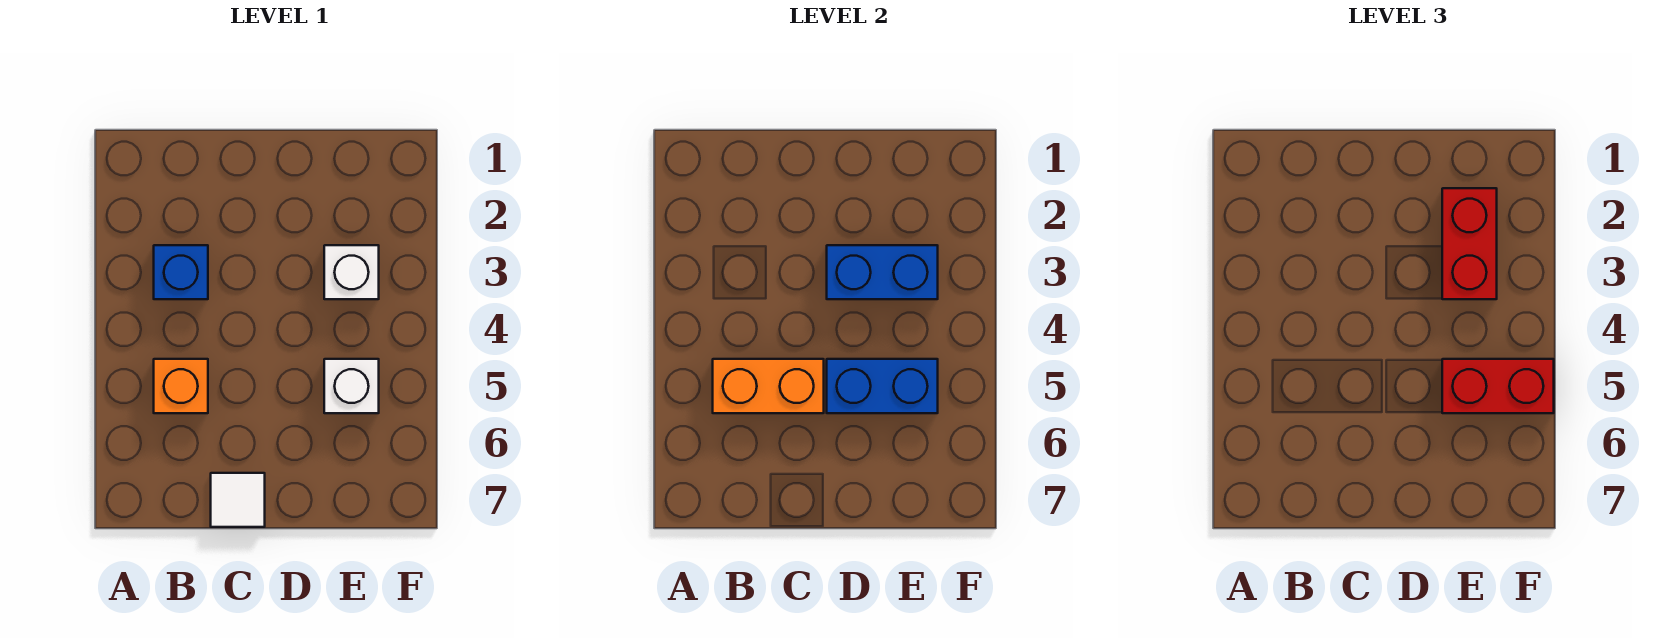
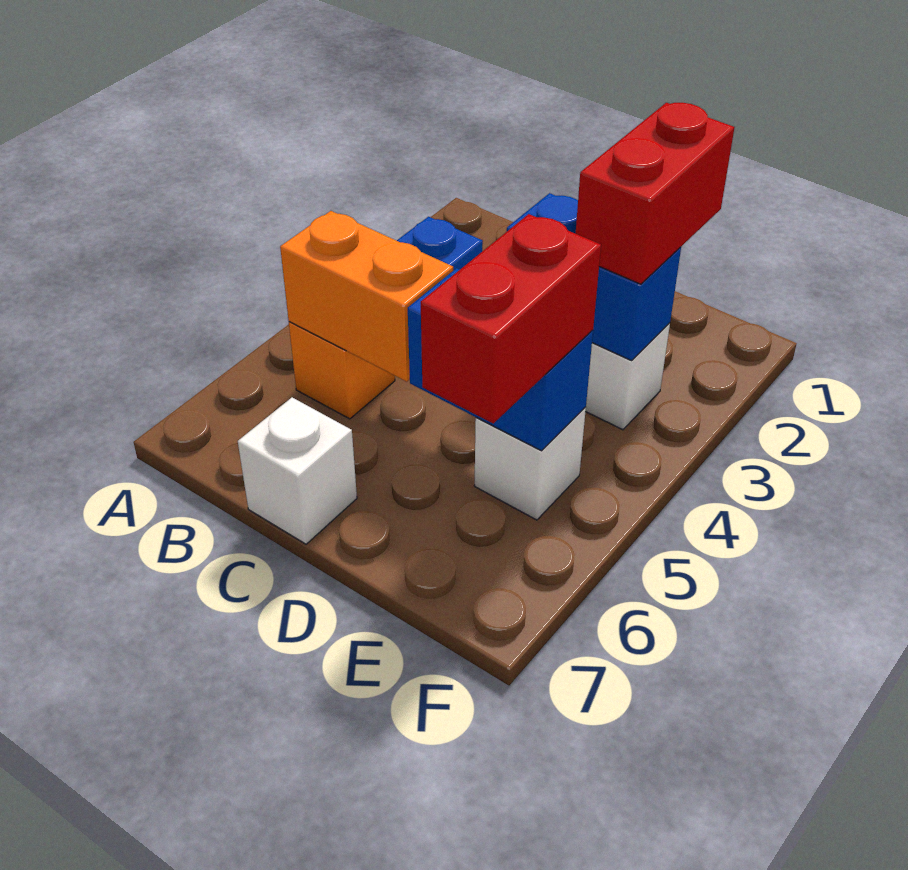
white tile C7 level 1 -> white brick C7 level 1
red brick E5:F5 level 3 -> red brick E5:E6 level 3

